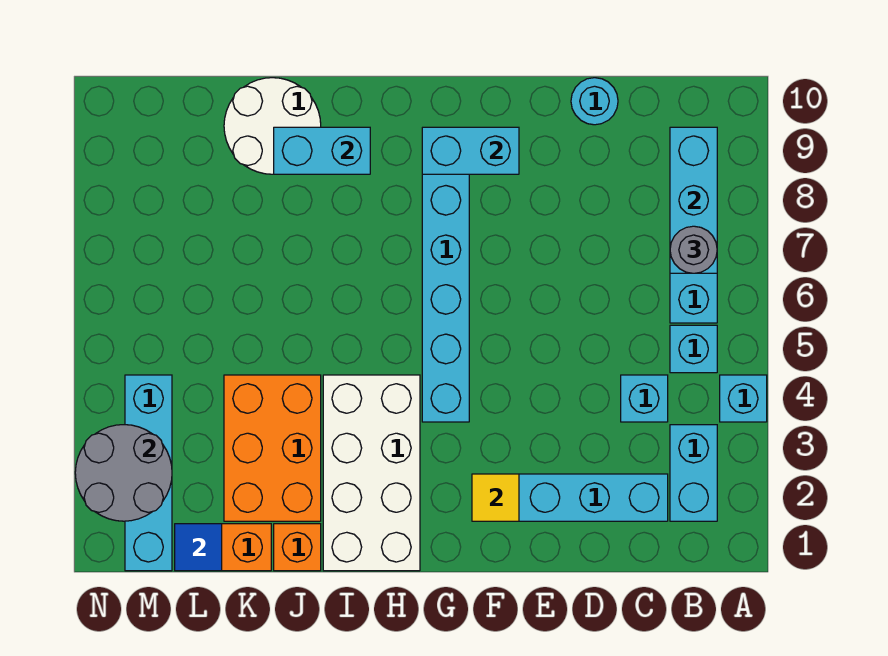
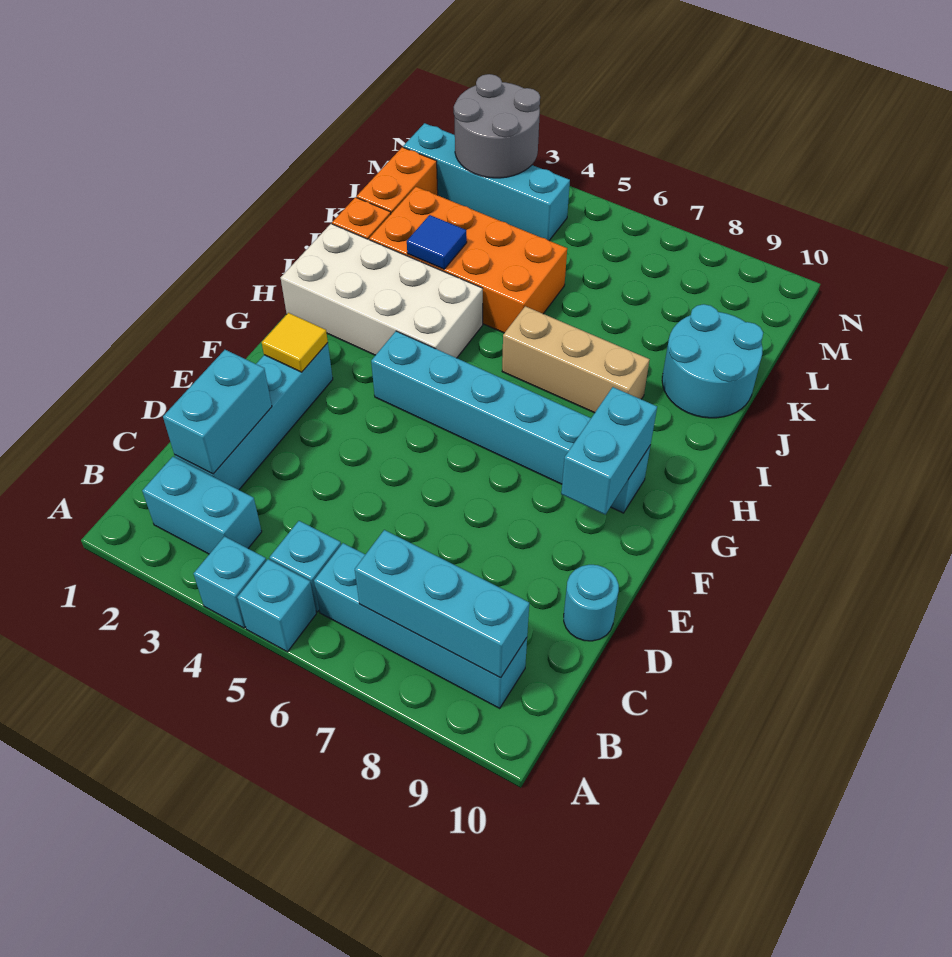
grey round brick B7 level 3 -> none
cyan brick C4 level 1 -> cyan brick A5 level 1
none -> tan brick I6:I8 level 1
cyan brick I9:J9 level 2 -> cyan brick C2:D2 level 2
orange brick J2:K4 level 1 -> orange brick J2:K5 level 1
white round brick J9:K10 level 1 -> cyan round brick J9:K10 level 1
blue tile L1 level 2 -> blue tile J3 level 2

